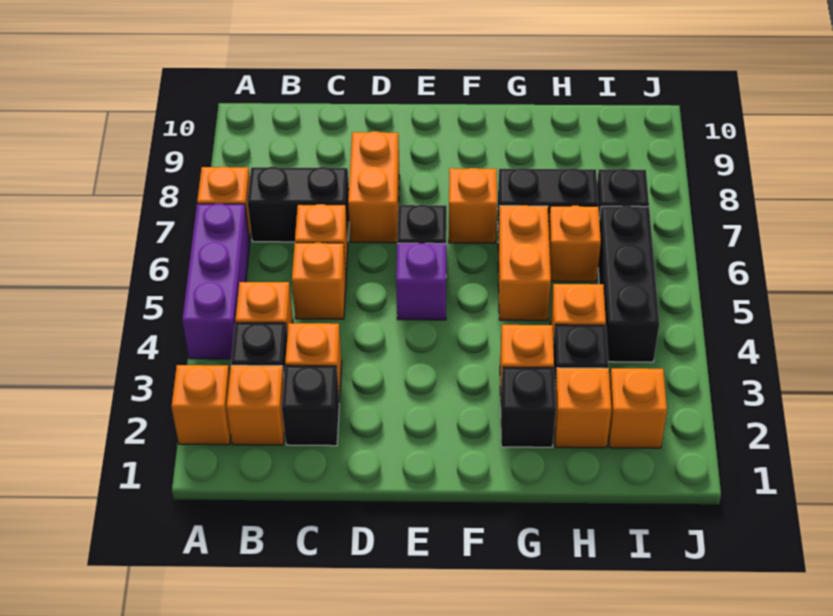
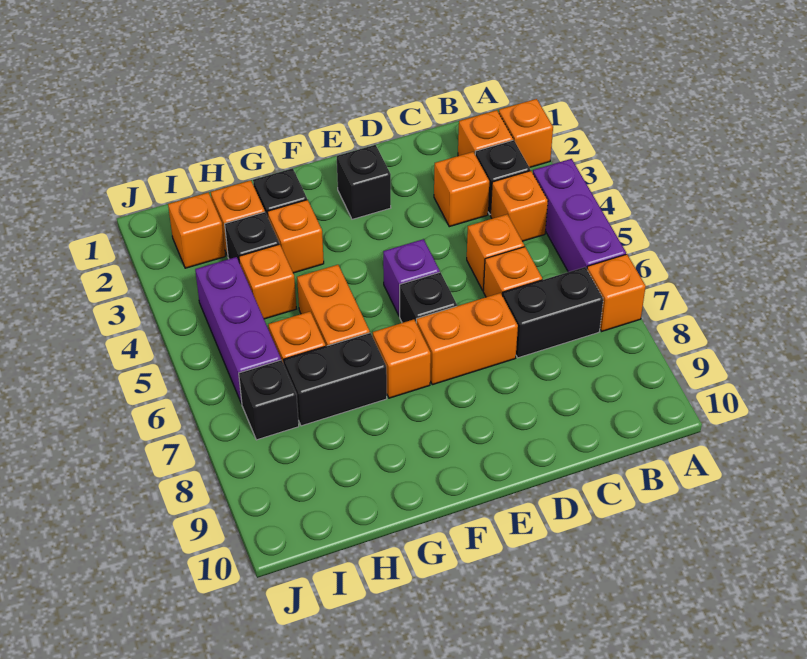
black brick C2 level 1 -> black brick E2 level 1
orange brick D7:D8 level 1 -> orange brick D7:E7 level 1
black brick I4:I6 level 1 -> purple brick I4:I6 level 1

